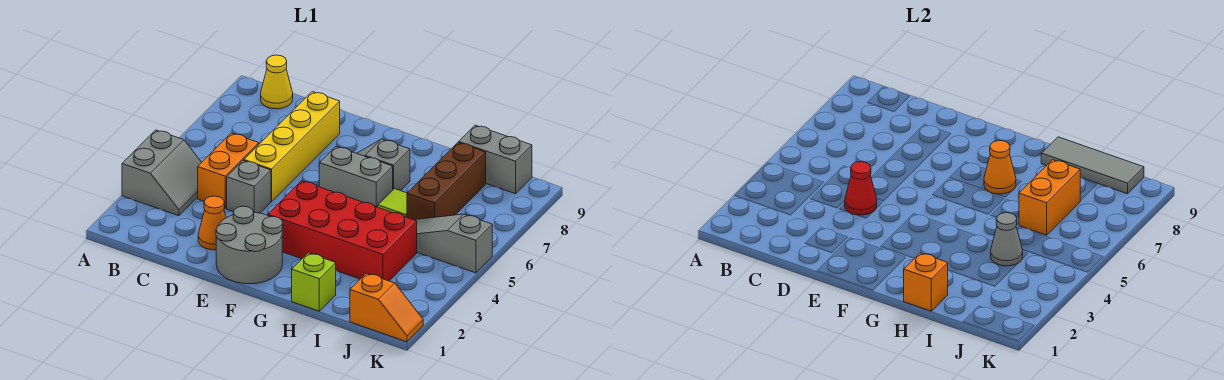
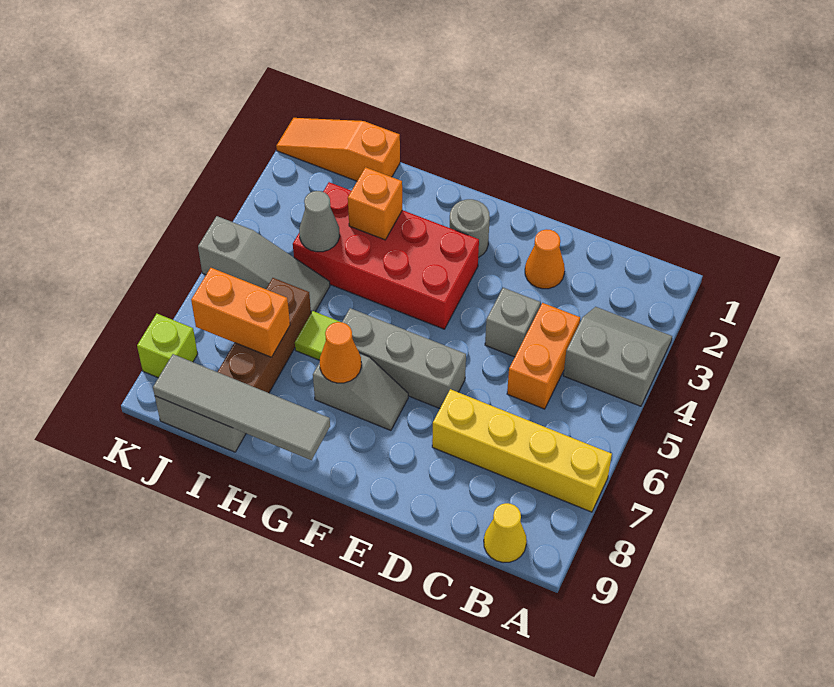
grey slope A3:B4 level 1 top A -> grey slope A3:B4 level 1 top 4
red cone D4 level 2 -> none
yellow brick D5:D8 level 1 -> yellow brick A7:D7 level 1
grey round brick E1:F2 level 1 -> grey round brick F2 level 1
grey brick F6:G6 level 1 -> grey brick E6:G6 level 1
lime brick H1 level 1 -> lime brick K8 level 1
orange brick H1 level 2 -> orange brick H3 level 2
grey tile H9:J9 level 2 -> grey tile G9:J9 level 2
orange brick I6:I7 level 2 -> orange brick I7:J7 level 2
orange slope J1:K1 level 1 top J -> orange slope I1:K1 level 1 top I

